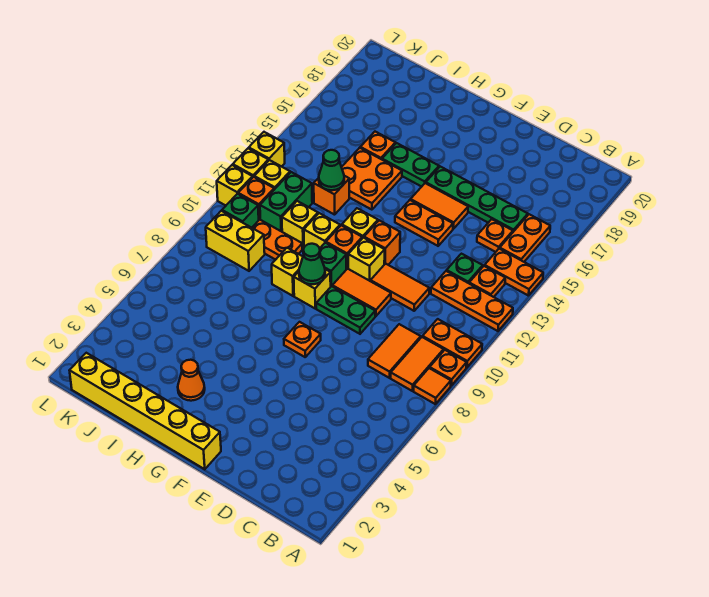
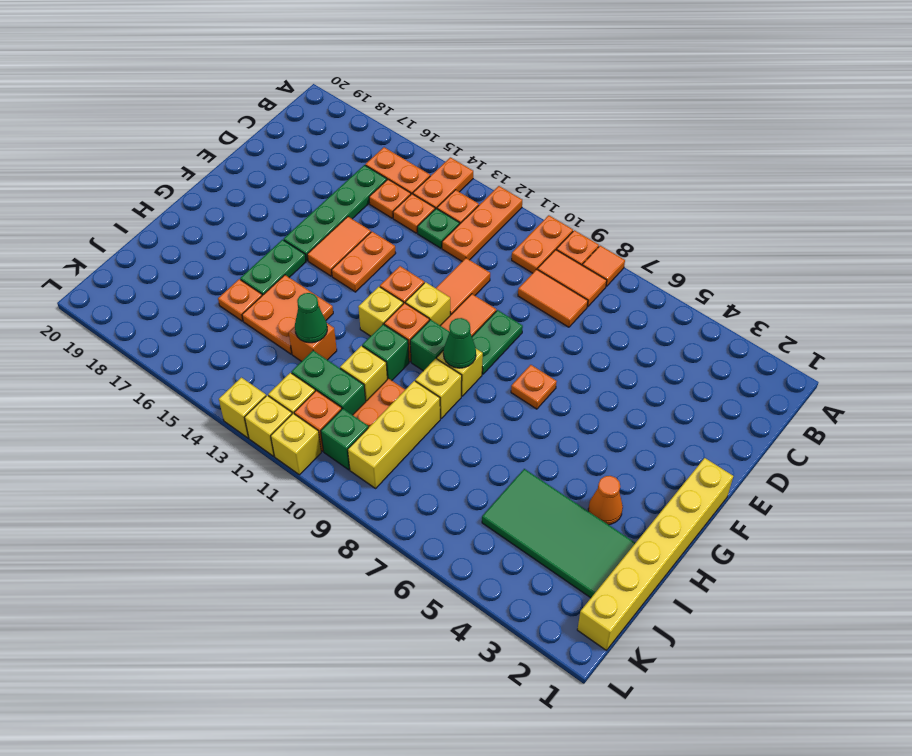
none -> orange plate C14 level 1
yellow brick H11 level 1 -> green brick H11 level 1
none -> green tile I2:J5 level 1
yellow brick J9:K9 level 1 -> yellow brick I9:K9 level 1

